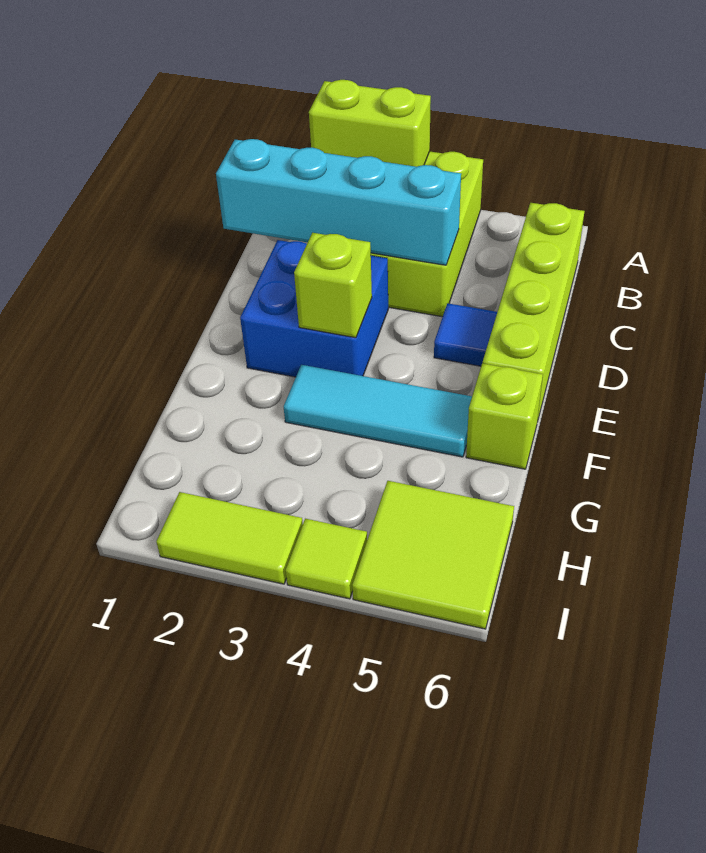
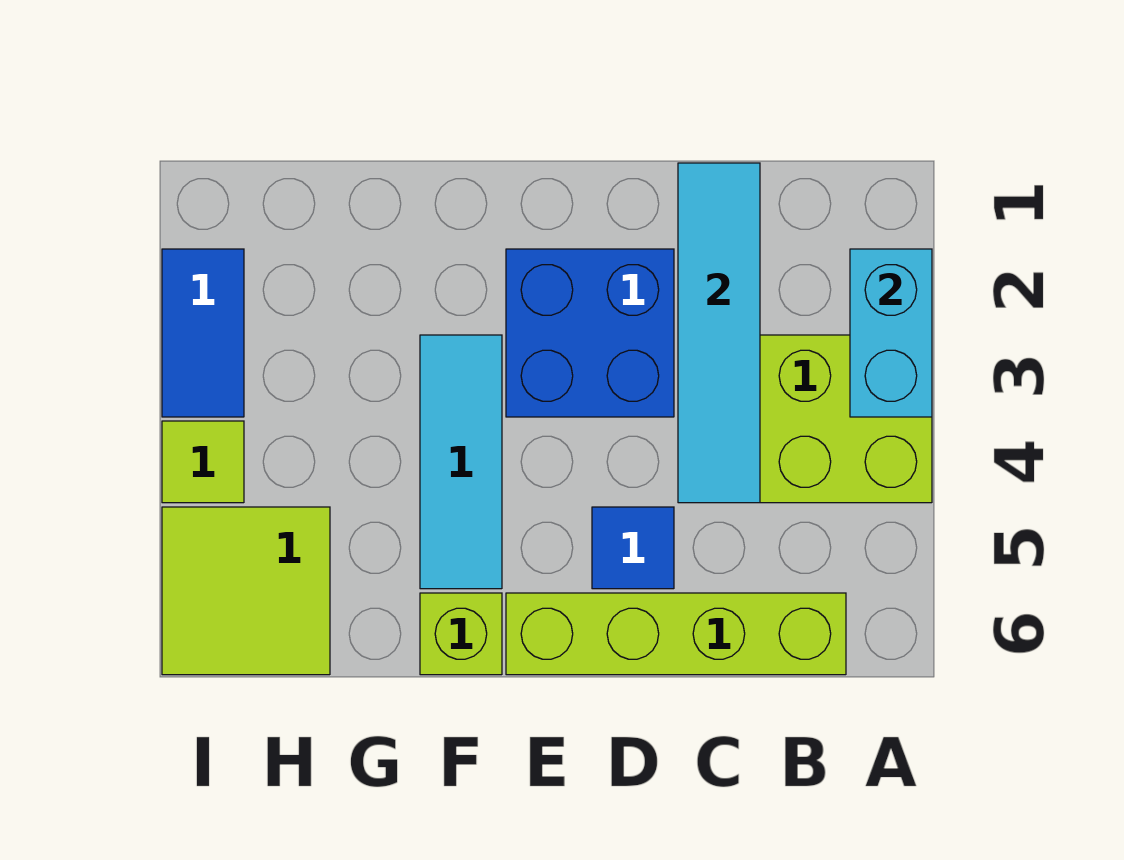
lime brick A2:A3 level 2 -> cyan brick A2:A3 level 2
cyan brick C1:C4 level 2 -> cyan tile C1:C4 level 2
lime brick E3 level 2 -> none
lime tile I2:I3 level 1 -> blue tile I2:I3 level 1

